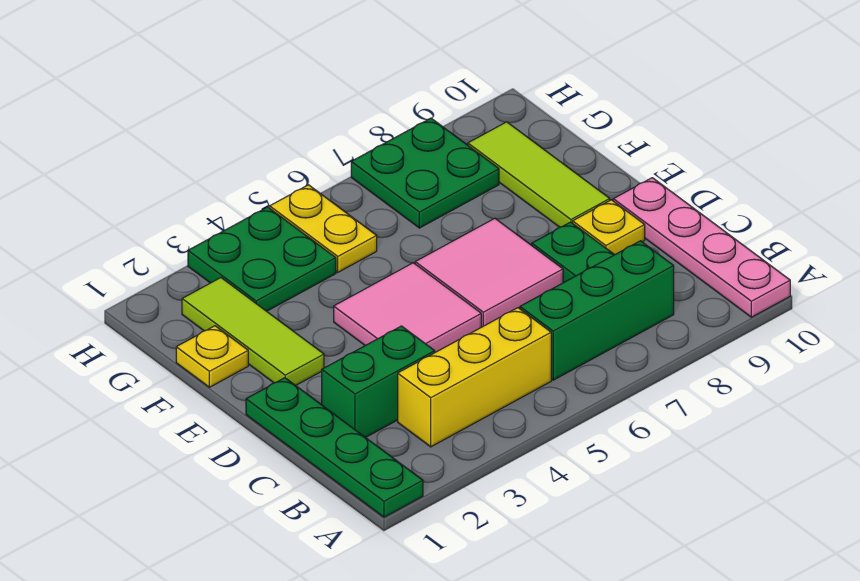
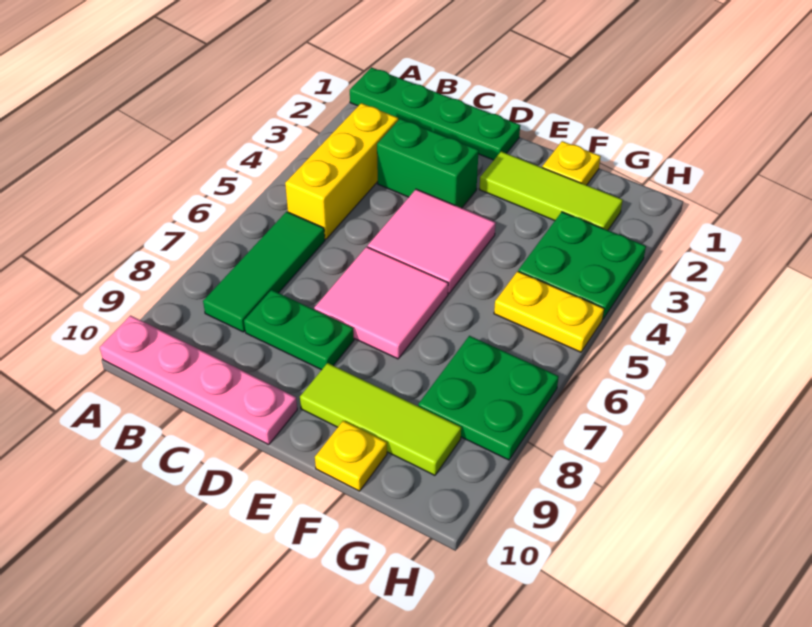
green brick B6:B8 level 1 -> green tile B6:B8 level 1
green brick C2:C3 level 1 -> green brick C3:D3 level 1
yellow plate D9 level 1 -> yellow plate F10 level 1

